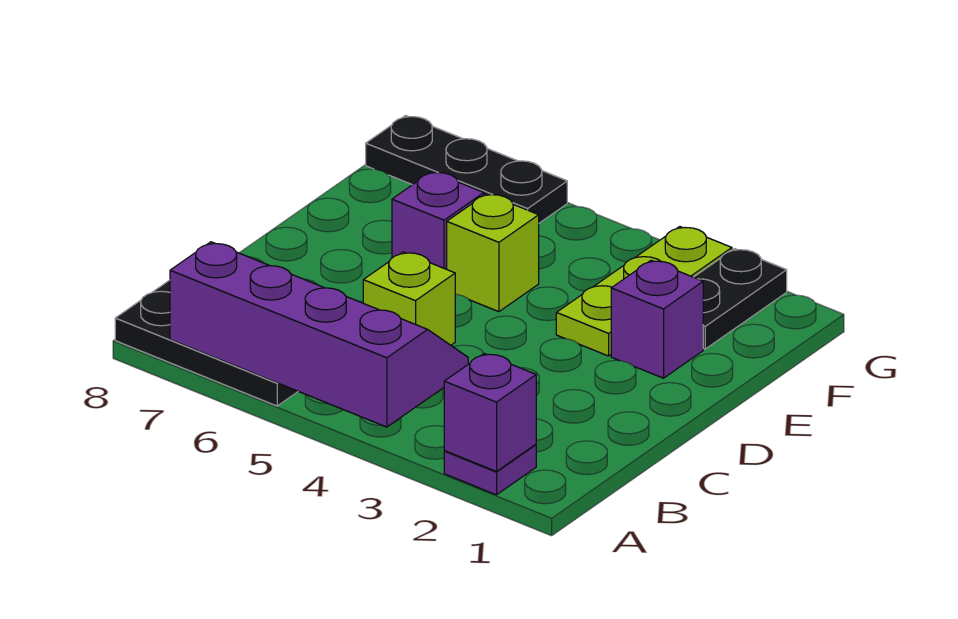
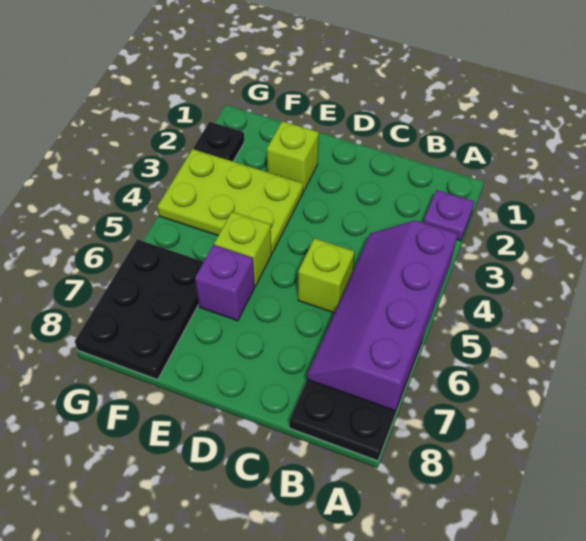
purple brick A2 level 2 -> none
purple brick E2 level 1 -> lime brick E2 level 1
lime plate E3:G3 level 1 -> lime plate E3:G4 level 1
black plate F2:G2 level 1 -> black plate G2 level 1
black plate G6:G8 level 1 -> black plate F6:G8 level 1

